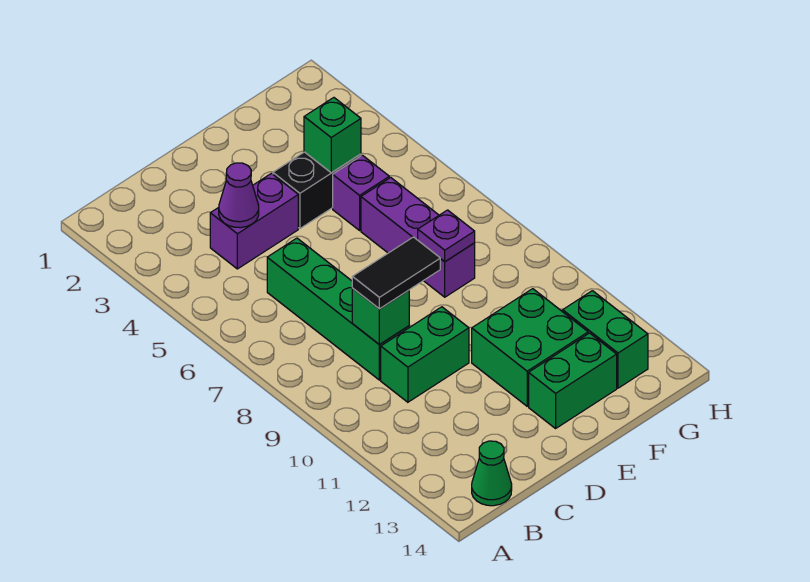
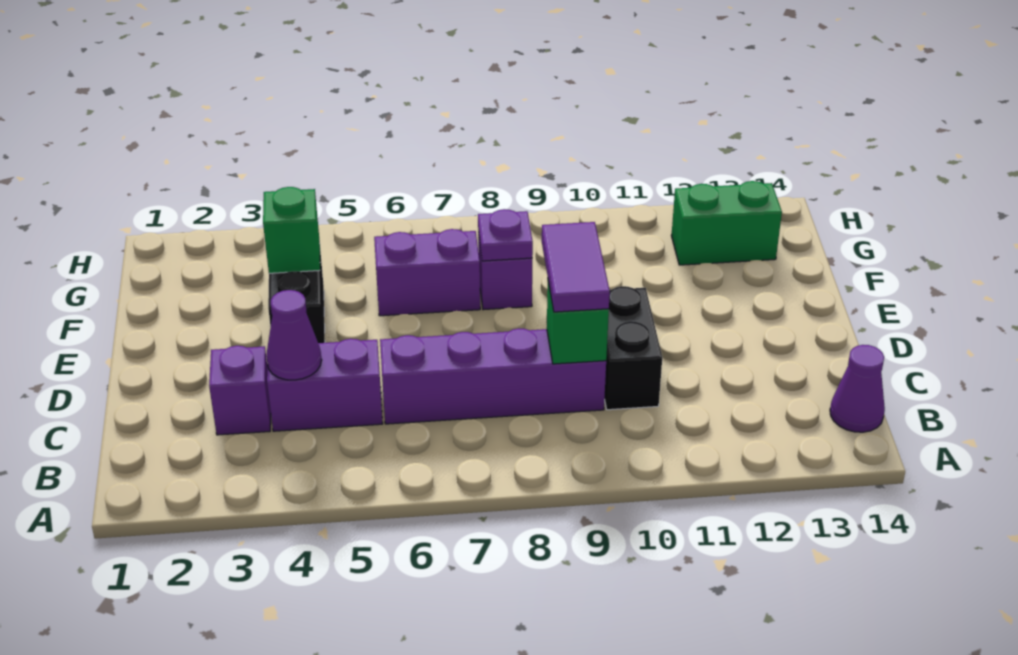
green cone B14 level 1 -> purple cone B14 level 1
purple brick C4:D4 level 1 -> purple brick C4:C5 level 1
green brick C6:C9 level 1 -> purple brick C6:C9 level 1
black tile C9:D9 level 3 -> purple tile C9:D9 level 3
green brick C10:D10 level 1 -> black brick C10:D10 level 1
green brick E11:F12 level 1 -> none
green brick E13:F13 level 1 -> none
purple brick F5 level 1 -> purple brick C3 level 1

